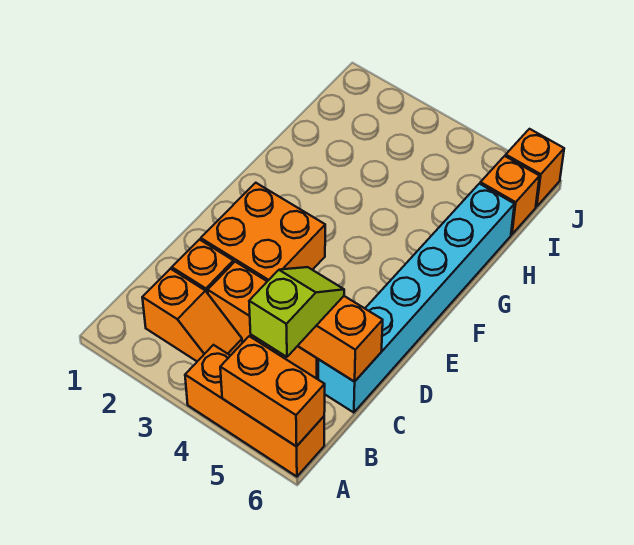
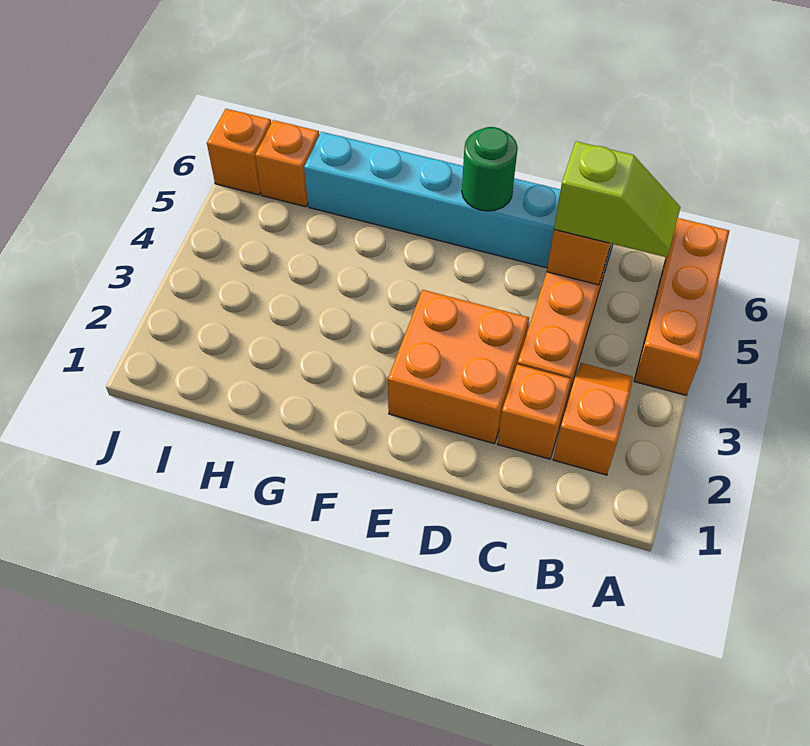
orange brick A5:A6 level 2 -> none
lime slope B5:C5 level 3 top B -> lime slope B5:C5 level 3 top C
none -> green round brick E6 level 2

